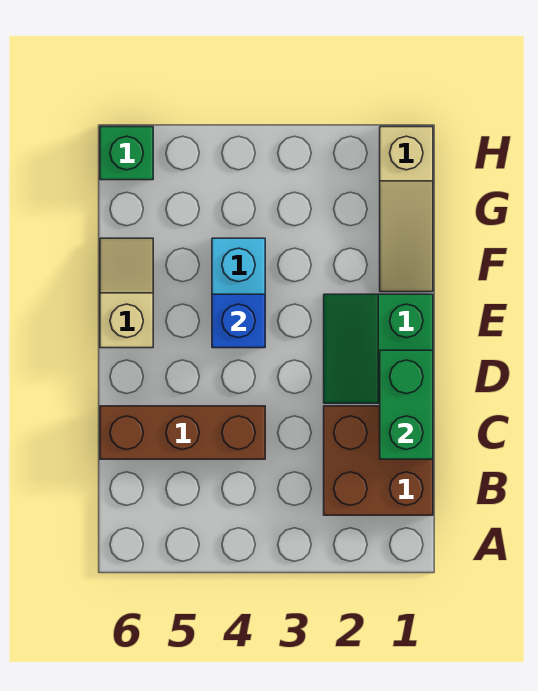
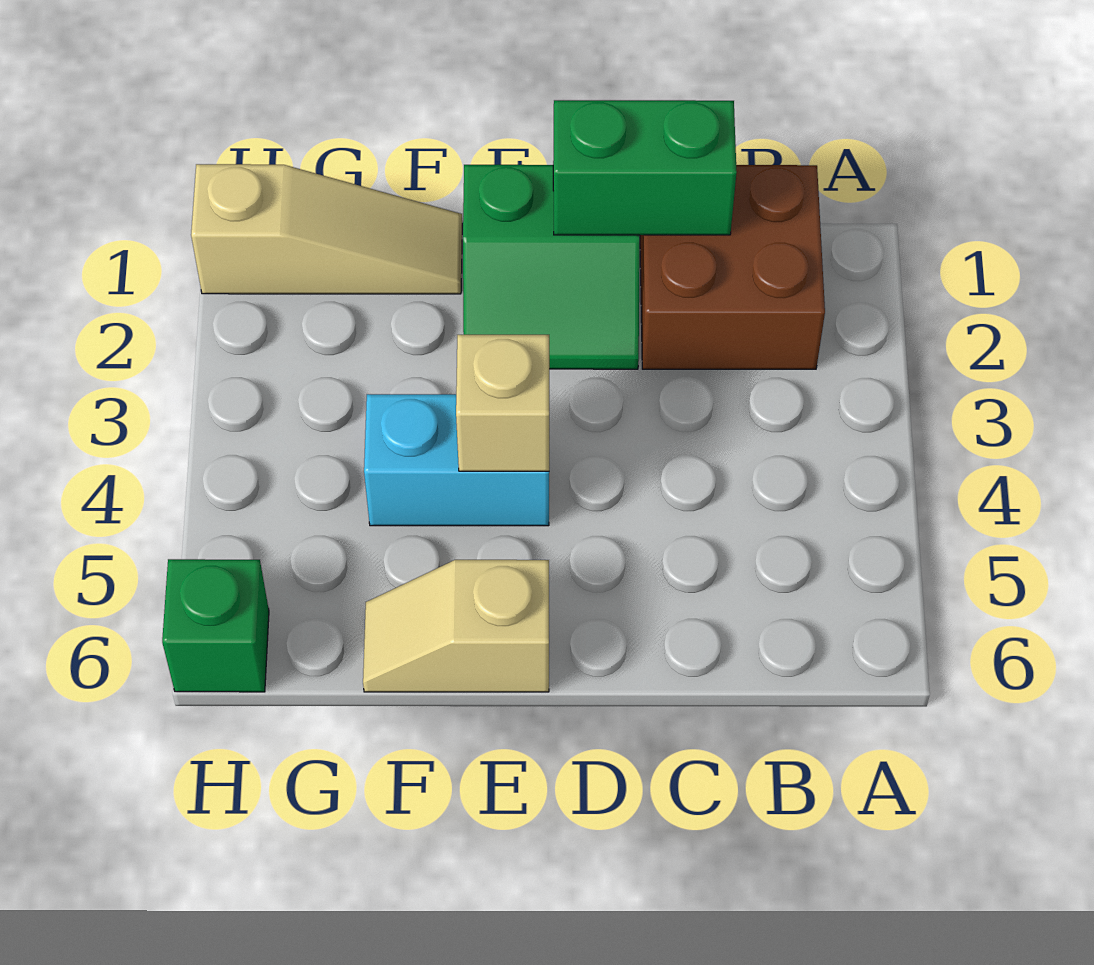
brown brick C4:C6 level 1 -> none
blue brick E4 level 2 -> tan brick E4 level 2

